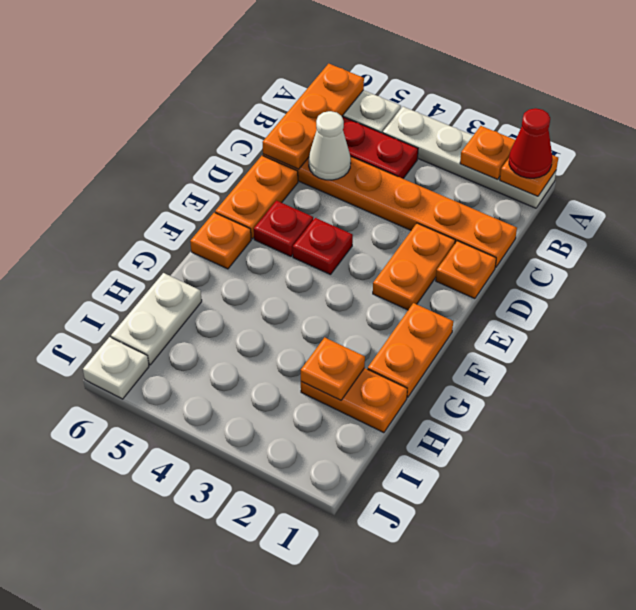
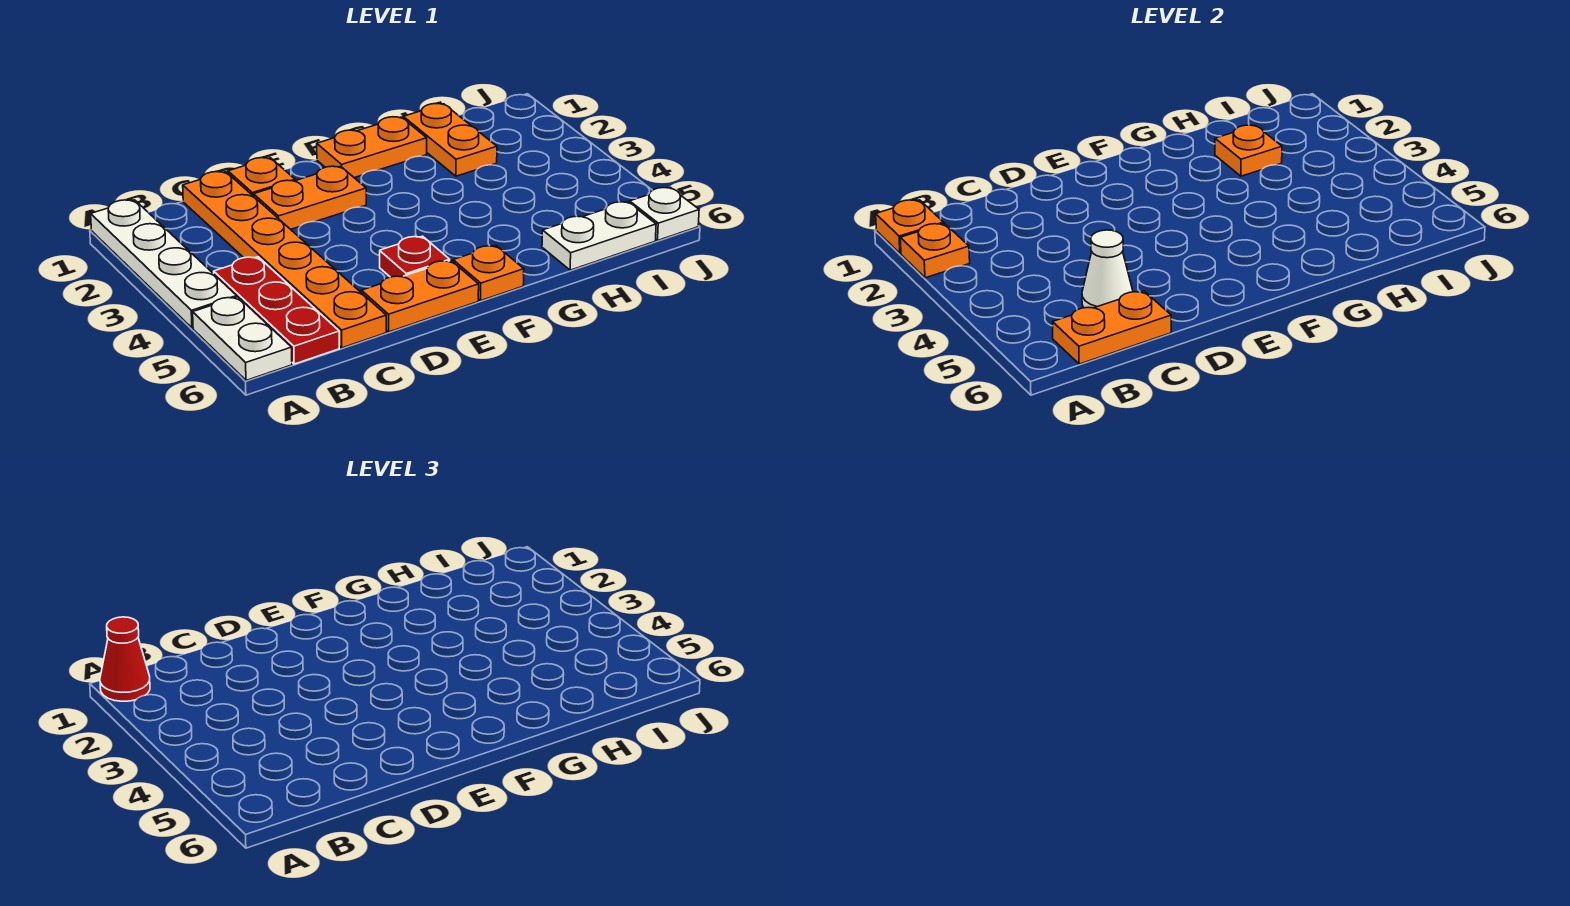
orange plate A6:C6 level 2 -> orange plate B6:C6 level 2
red plate E4 level 1 -> none

